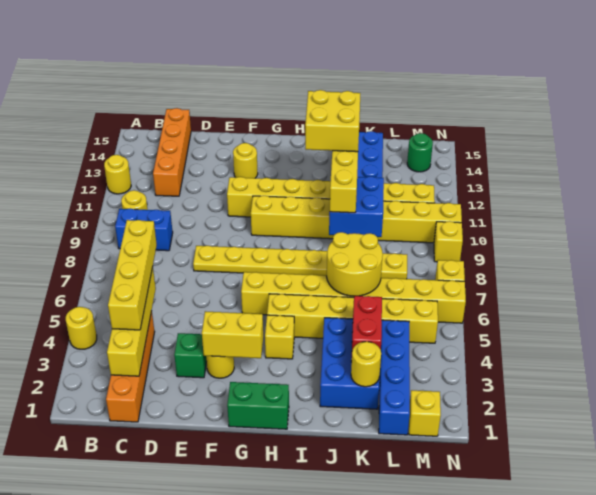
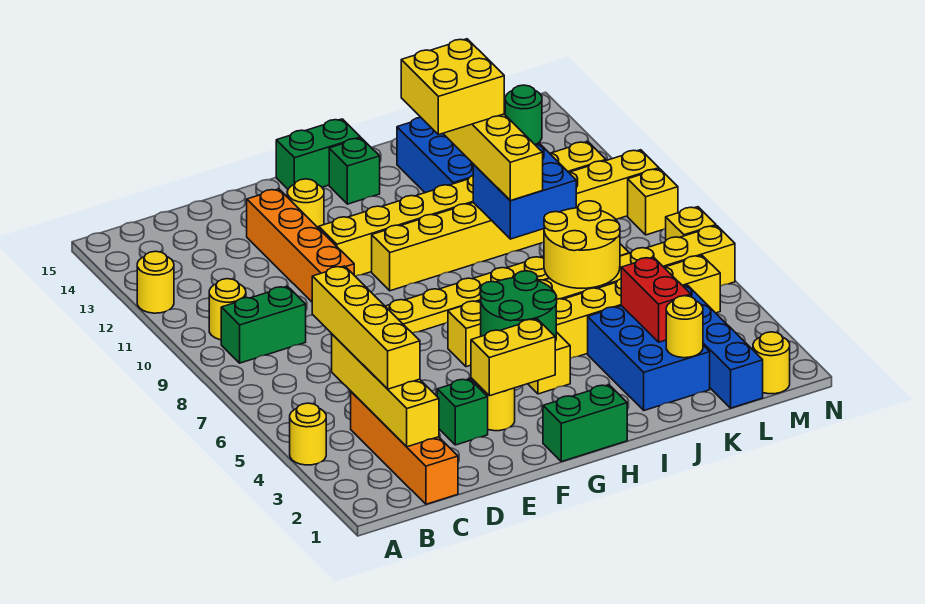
blue brick B9:C9 level 1 -> green brick B9:C9 level 1
orange brick C12:C15 level 1 -> orange brick E10:E13 level 1
none -> green round brick G4:H5 level 2
none -> green brick G15:H15 level 1
none -> green brick H14 level 1
yellow brick M1 level 1 -> yellow round brick M1 level 1

